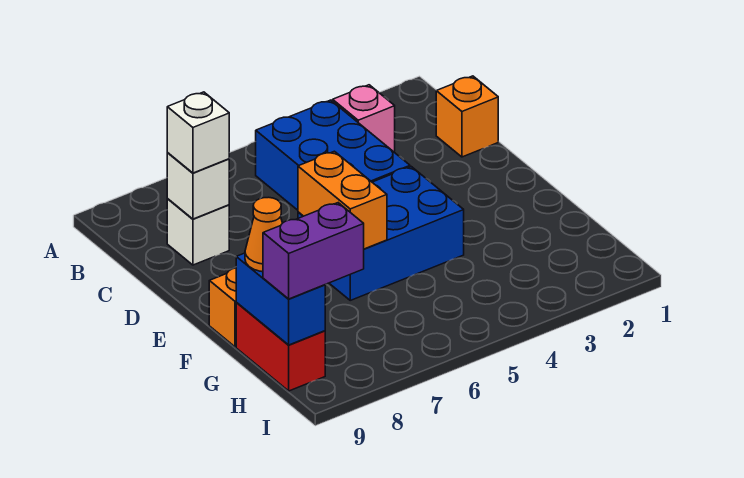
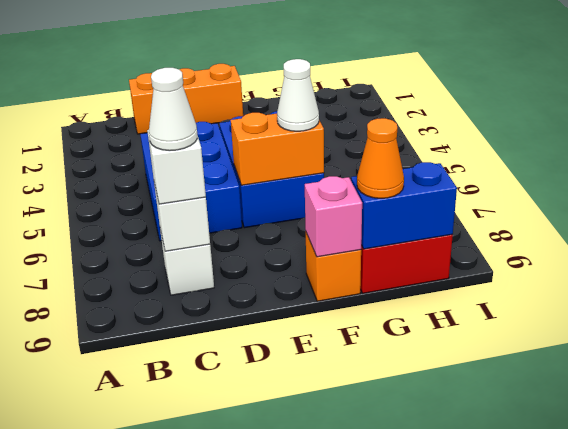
pink brick B3 level 1 -> pink brick F9 level 2
blue brick B4:D5 level 1 -> blue brick C4:D6 level 1
orange brick C1 level 1 -> orange brick C1:E1 level 1
none -> white cone C8 level 4
none -> white cone F6 level 3
purple brick H8:H9 level 3 -> none

